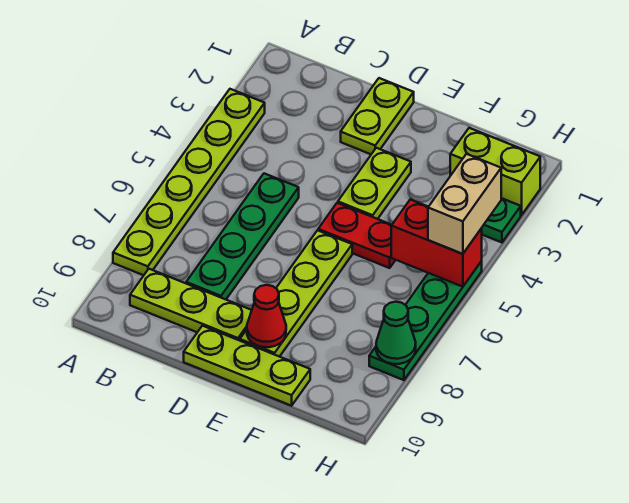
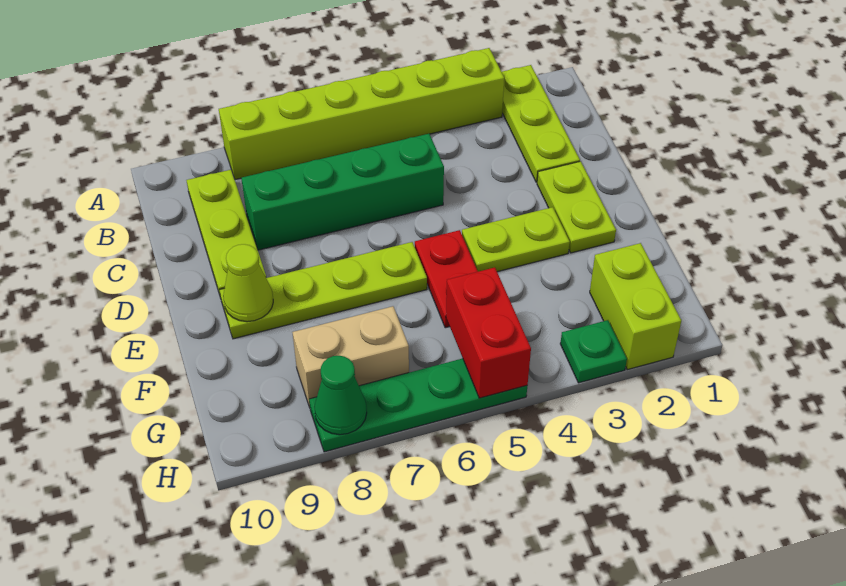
lime plate A3:A8 level 1 -> lime brick A3:A8 level 1
green plate C5:C8 level 1 -> green brick C5:C8 level 1
lime plate D1:D2 level 1 -> lime plate D2:E2 level 1
lime plate D10:F10 level 1 -> lime plate A2:C2 level 1
red cone E9 level 2 -> lime cone E9 level 2
tan brick H4:H5 level 3 -> tan brick G7:G8 level 1

